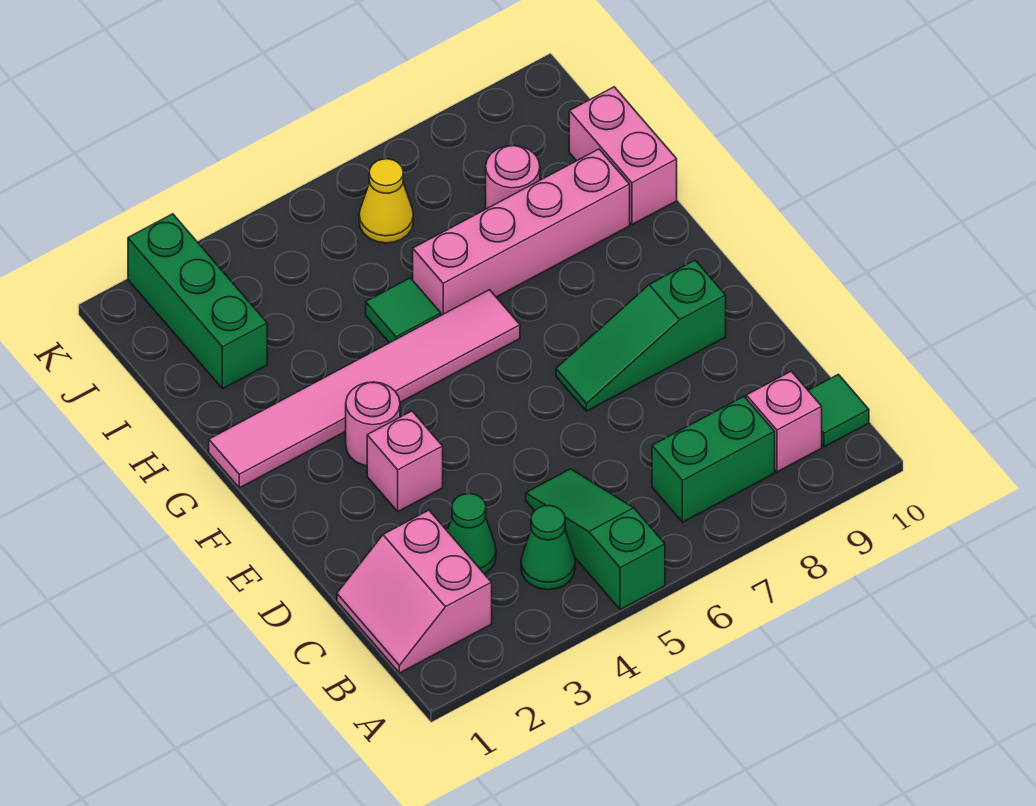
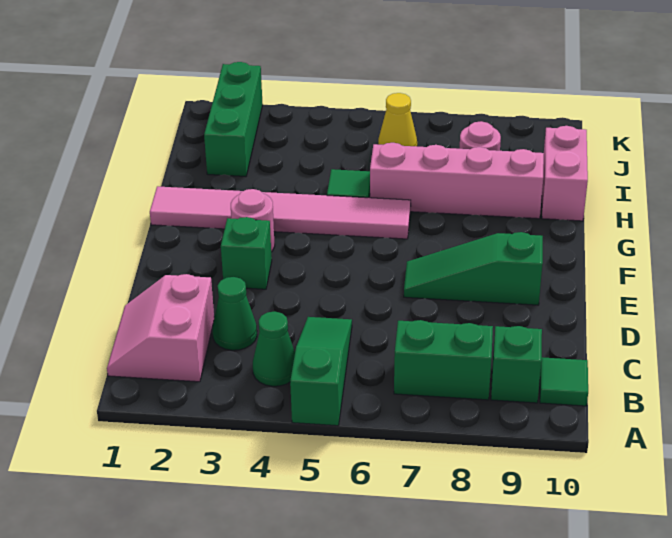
pink brick B9 level 1 -> green brick B9 level 1
pink brick E3 level 1 -> green brick E3 level 1

